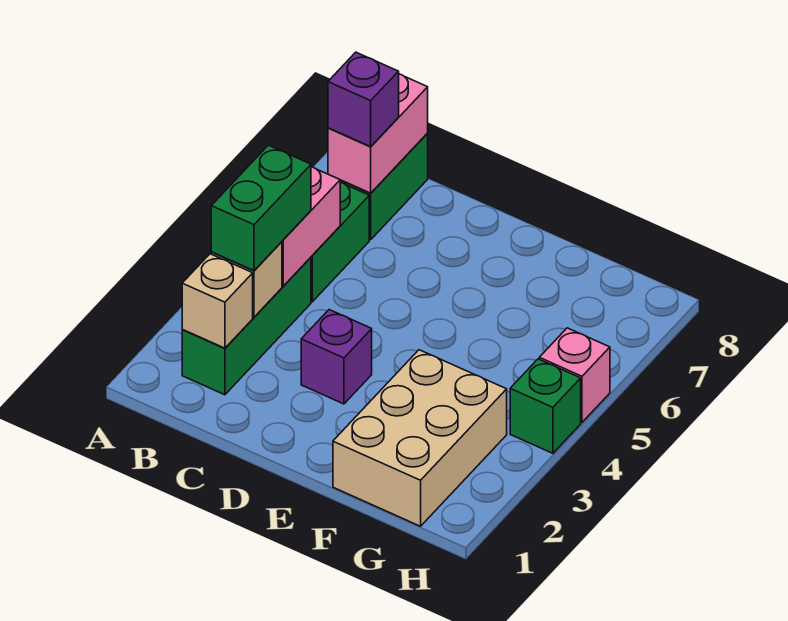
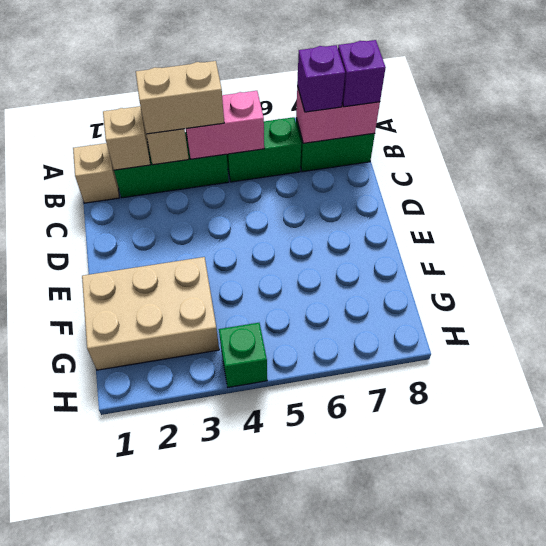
none -> tan brick B1 level 1
green brick B3:B4 level 3 -> tan brick B3:B4 level 3
purple brick D3 level 1 -> purple brick B8 level 3
pink brick H5 level 1 -> none

